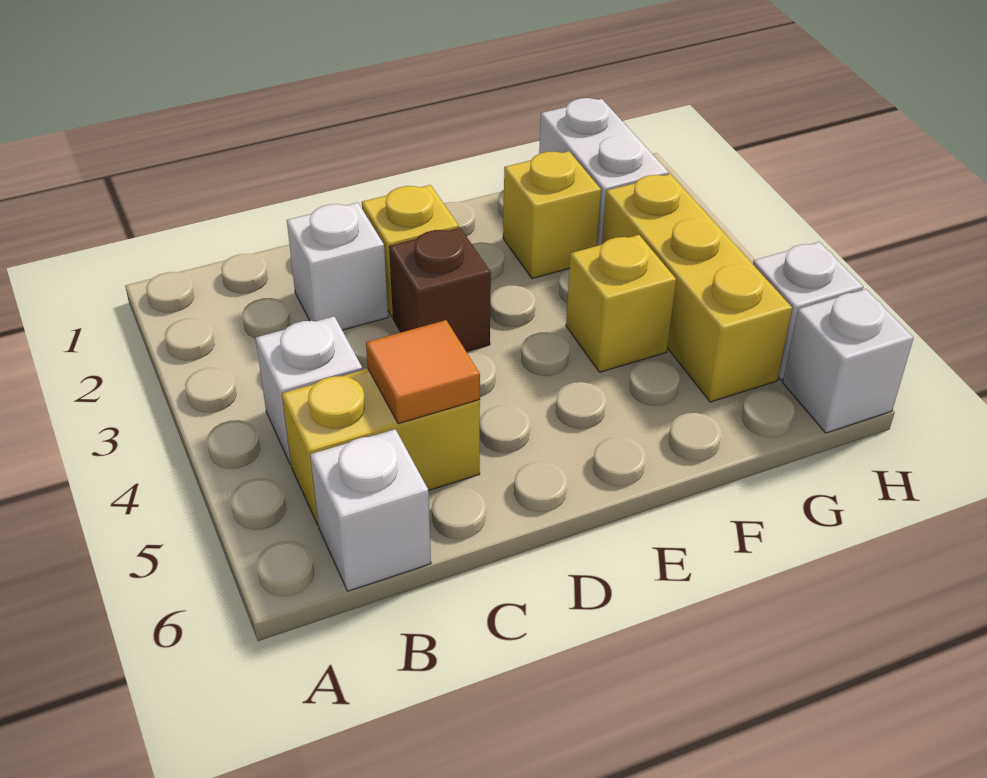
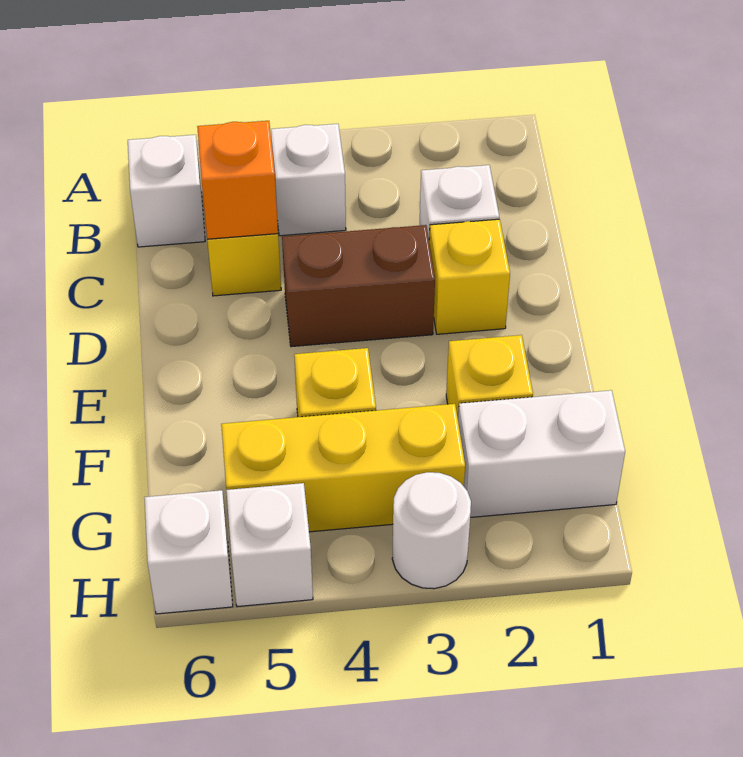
orange tile C5 level 2 -> orange brick C5 level 2
brown brick D3 level 1 -> brown brick D3:D4 level 1
none -> white round brick H3 level 1

